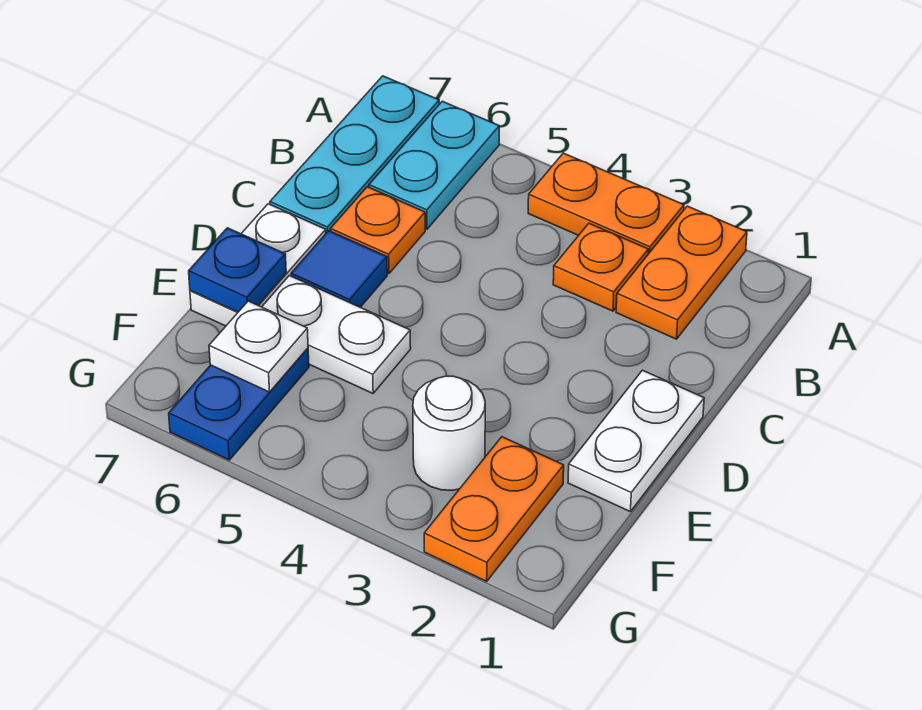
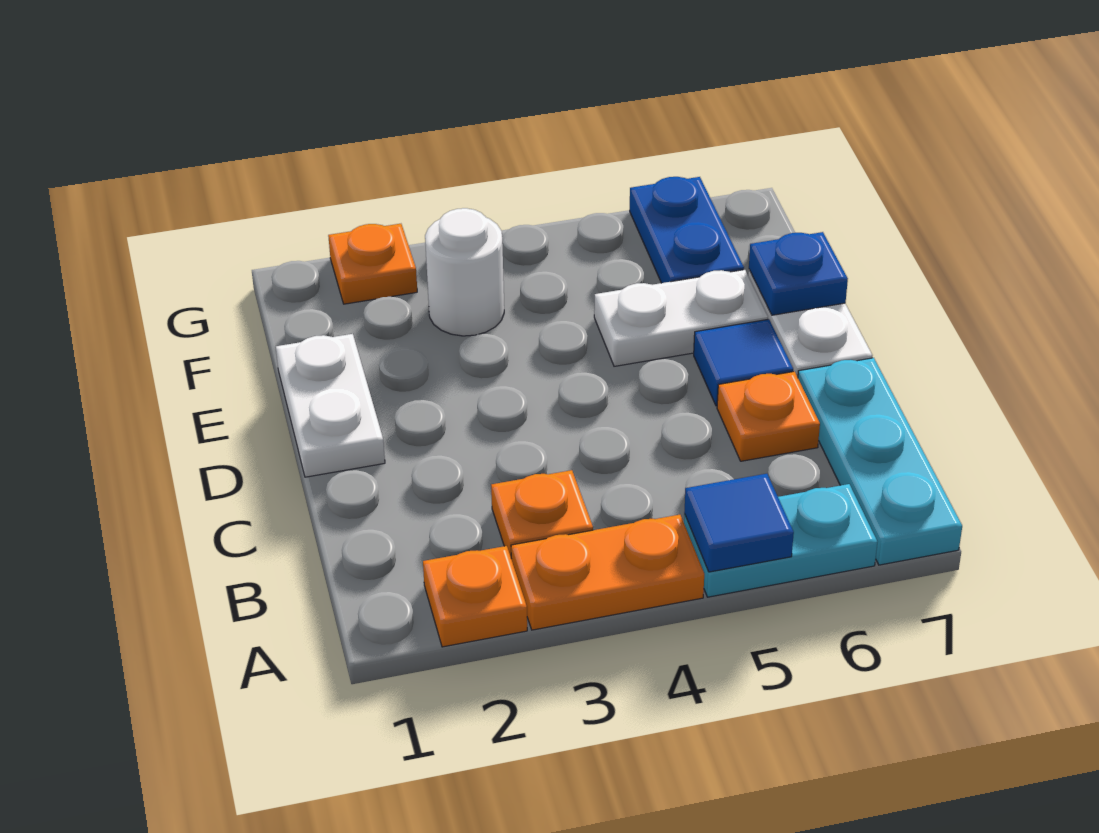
orange plate A2:B2 level 1 -> orange plate A2 level 1
none -> blue tile A5 level 2
cyan plate A6:B6 level 1 -> cyan plate A5:A6 level 1
orange plate F2:G2 level 1 -> orange plate G2 level 1
white plate F6 level 2 -> none

